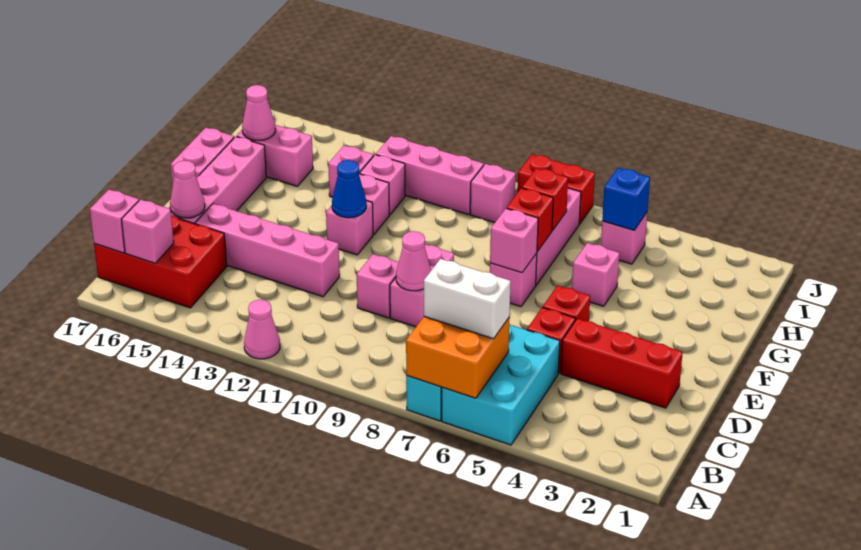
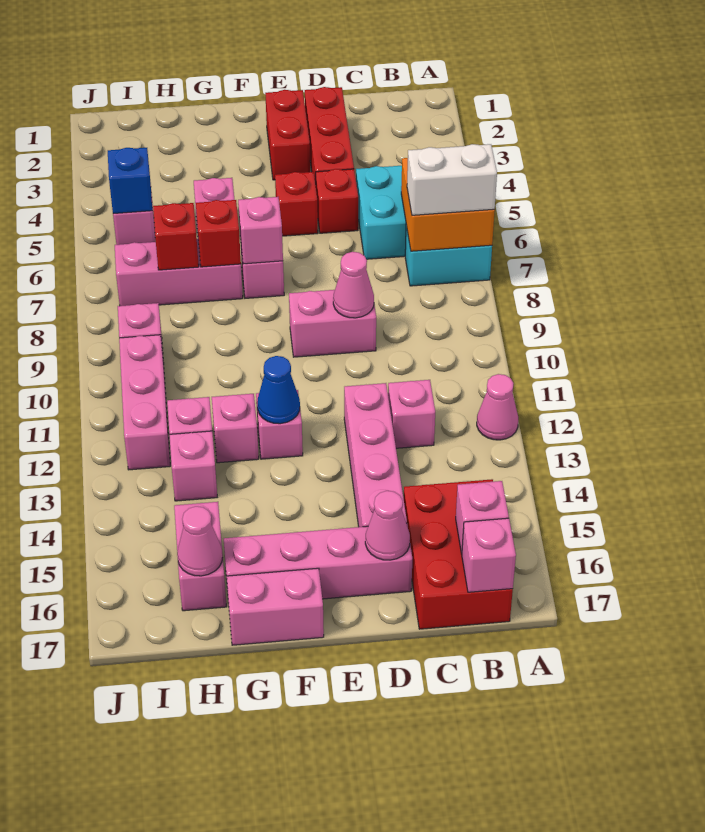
white brick B6:B7 level 3 -> white brick A7:B7 level 3
pink brick D10 level 1 -> pink brick C12 level 1
red brick J7:J8 level 1 -> red brick E2:E3 level 1

